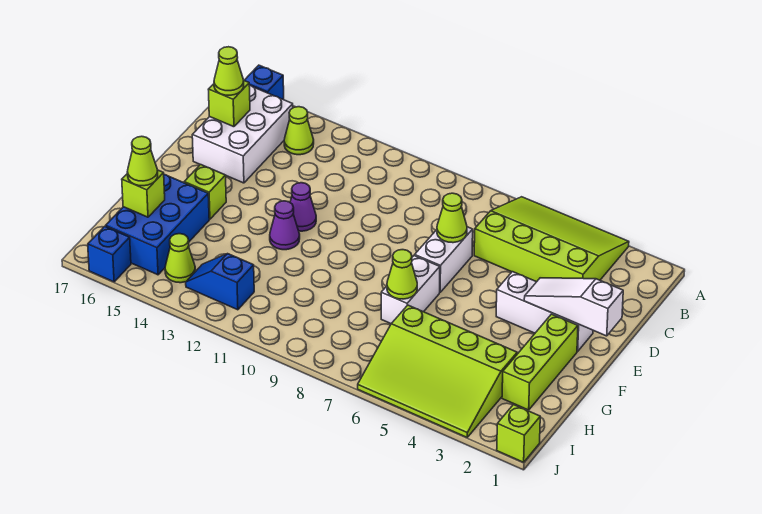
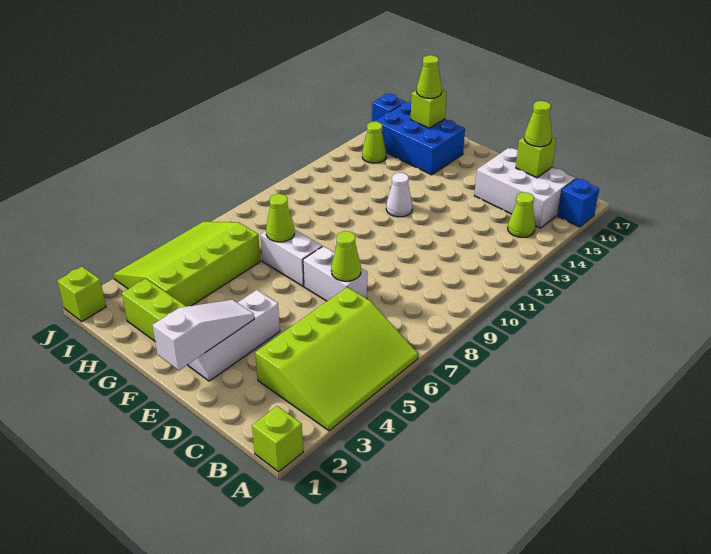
purple cone E12 level 1 -> none
purple cone F12 level 1 -> white cone F12 level 1
lime brick F15 level 1 -> lime brick A1 level 1
blue slope I12:I13 level 1 top 12 -> none

